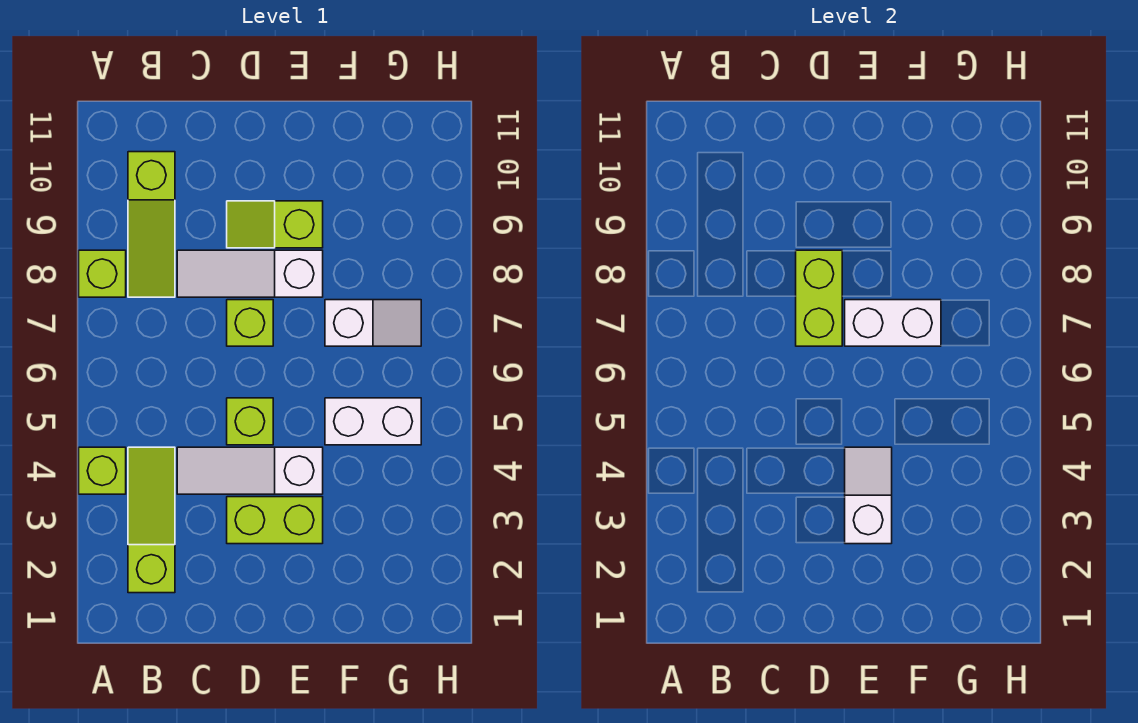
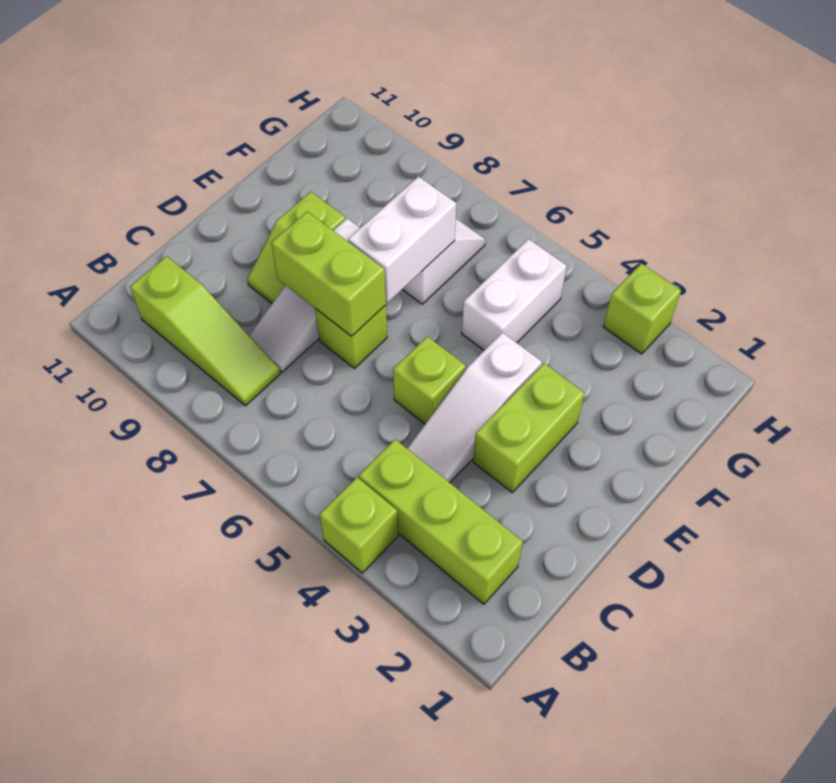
lime brick A8 level 1 -> lime brick H3 level 1
lime slope B2:B4 level 1 top 2 -> lime brick B2:B4 level 1
white slope E3:E4 level 2 top 3 -> none

